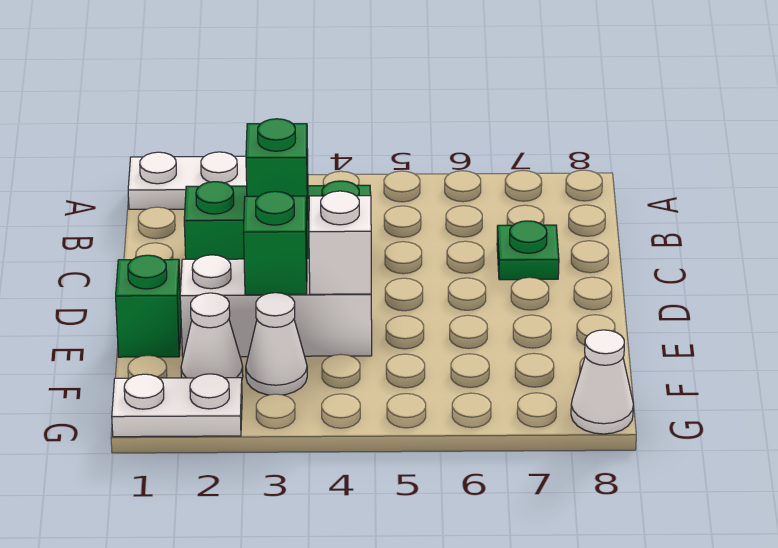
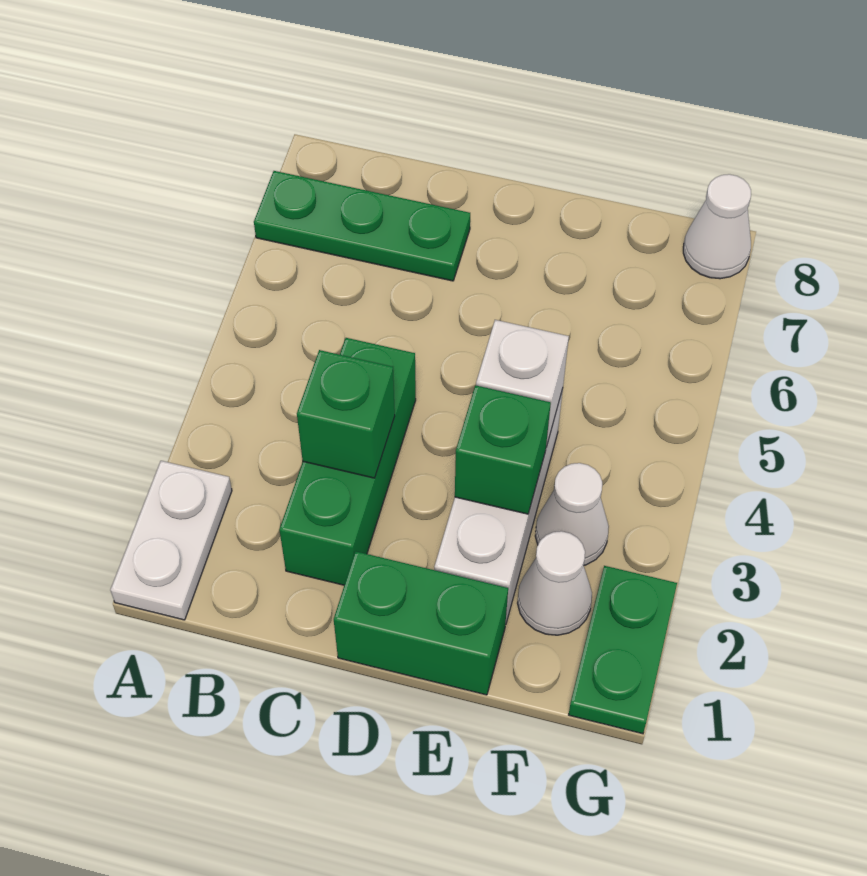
green plate C7 level 1 -> green plate A7:C7 level 1
green brick E1 level 1 -> green brick D1:E1 level 1
white plate G1:G2 level 1 -> green plate G1:G2 level 1

